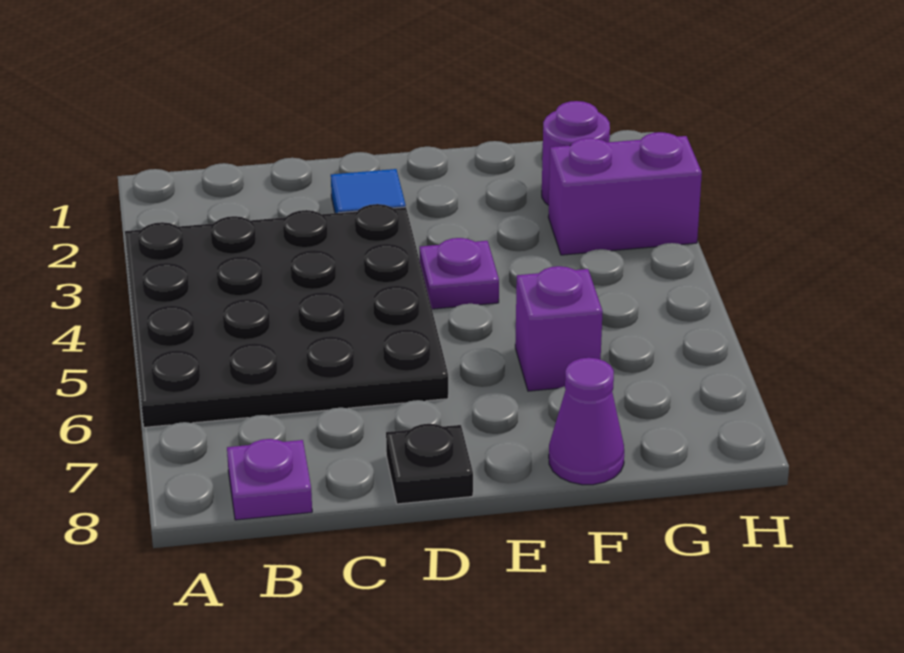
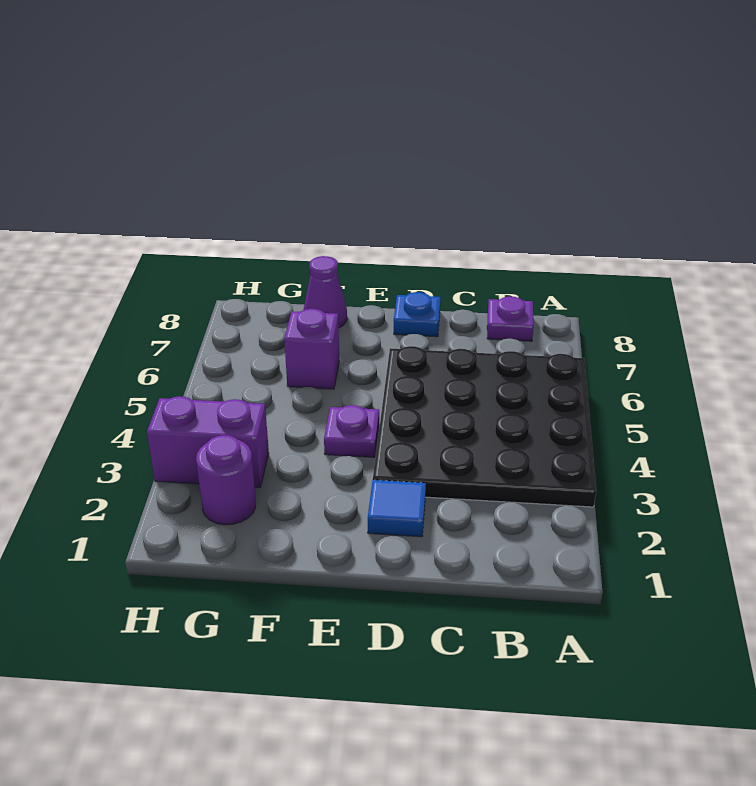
black plate D8 level 1 -> blue plate D8 level 1

